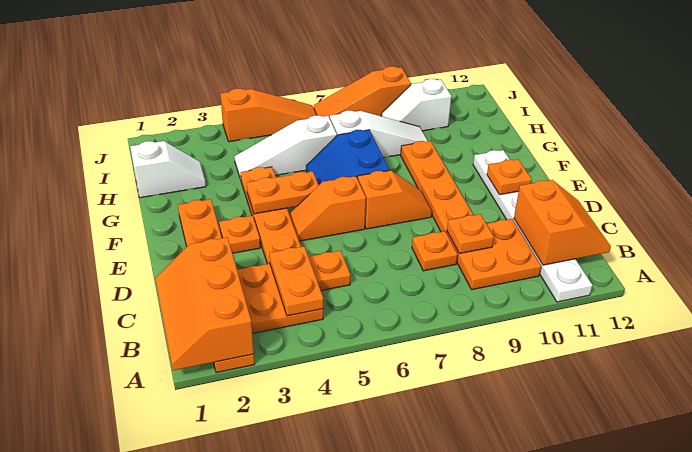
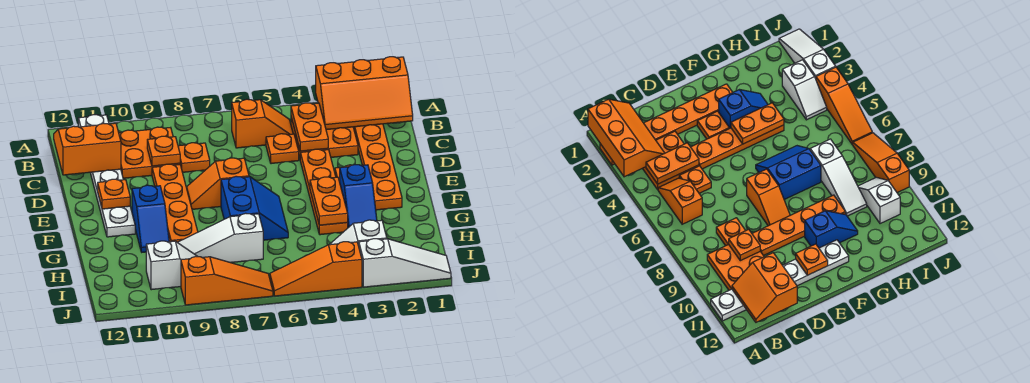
orange slope A1:C2 level 2 top 2 -> orange slope A1:B3 level 2 top A
orange slope B11:C12 level 2 top 11 -> orange slope B11:C12 level 2 top C
orange slope E5:E6 level 1 top 6 -> orange slope B5:B6 level 1 top 6
none -> blue slope F3:G3 level 1 top F
orange plate F4:F5 level 2 -> orange plate F4:G4 level 2
none -> blue slope F10:G10 level 1 top F
white slope H1:H2 level 1 top 1 -> white slope I3:I4 level 1 top 3
white slope H4:H6 level 1 top 6 -> white slope J1:J3 level 1 top 3

